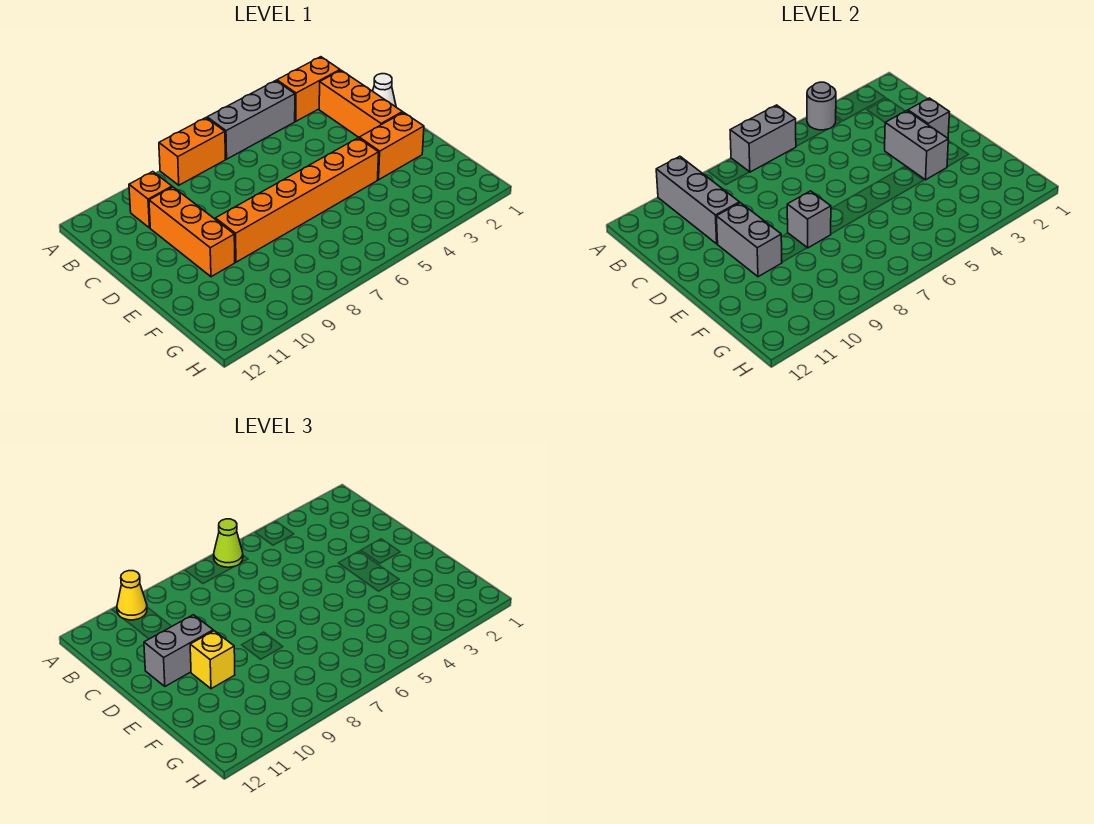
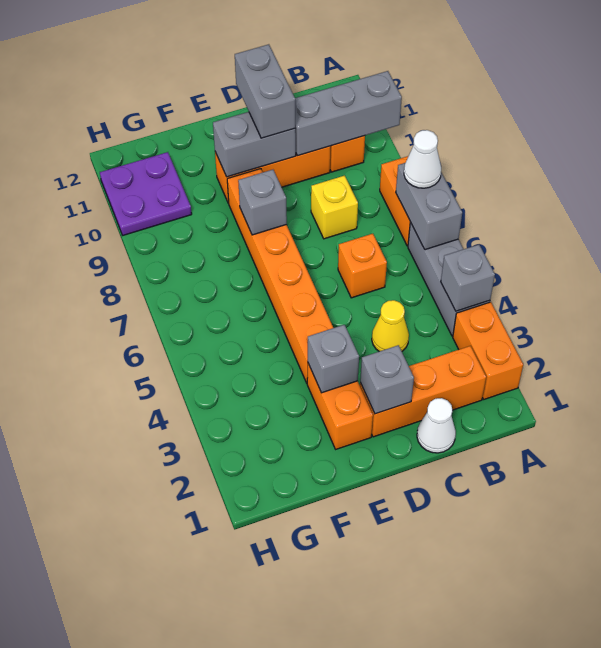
grey round brick A4 level 2 -> grey brick A4 level 2
lime cone A6 level 3 -> none
none -> white cone A7 level 3
yellow cone A10 level 3 -> yellow cone C4 level 1
none -> orange brick C6 level 1
grey brick D3:E3 level 2 -> grey brick E3 level 2
yellow brick E10 level 3 -> yellow brick C8 level 1
none -> purple plate G10:H11 level 1

